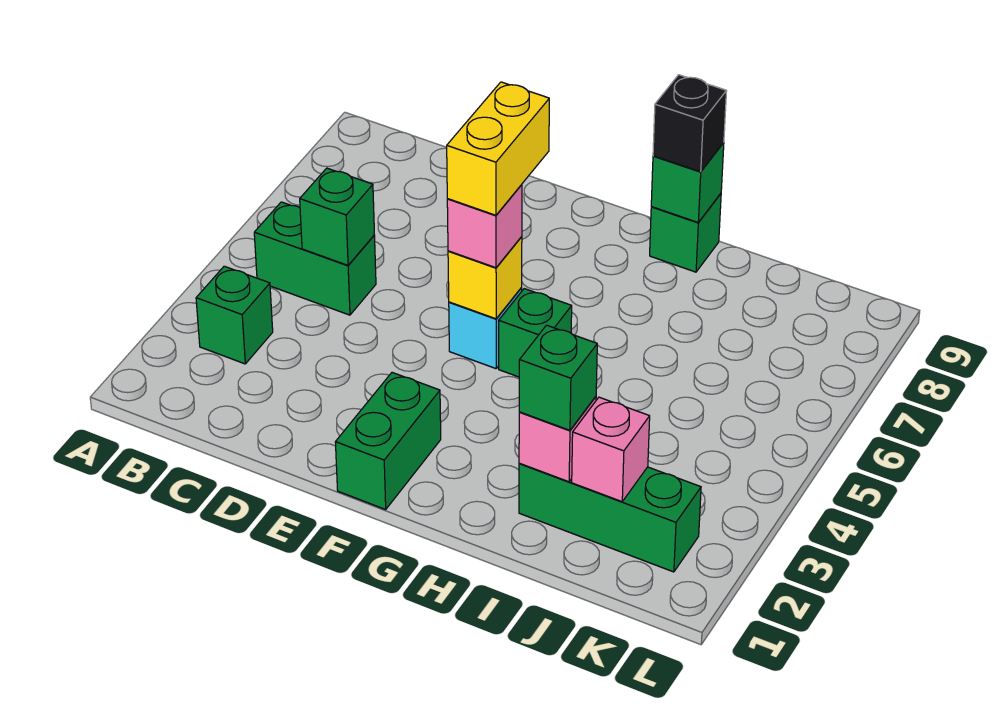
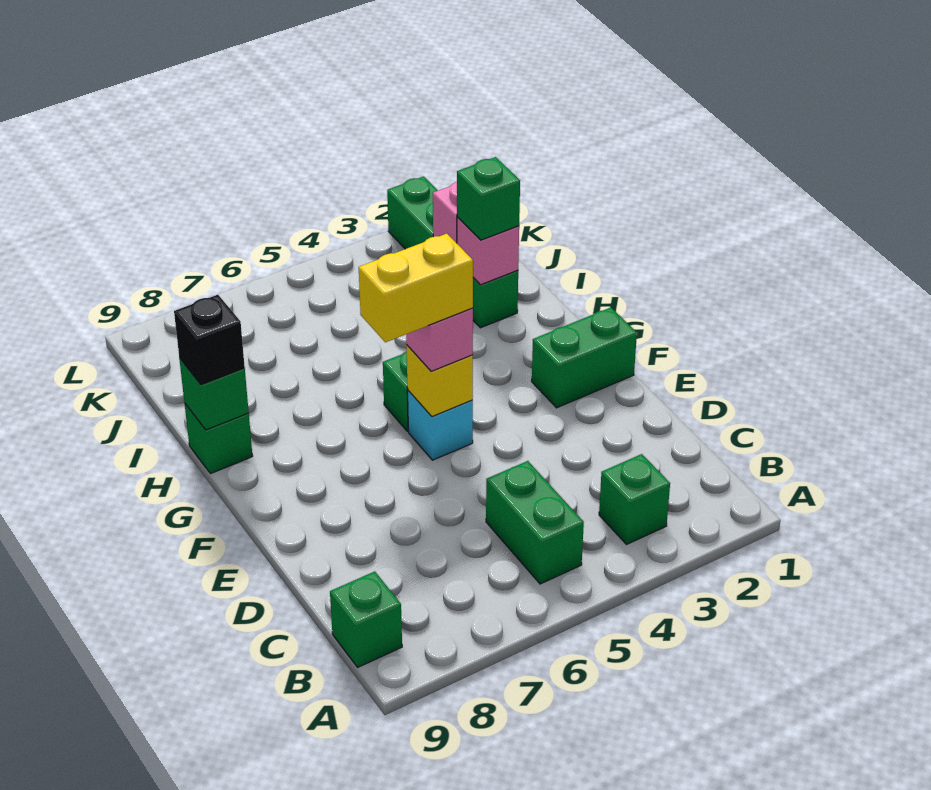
green brick C5 level 2 -> green brick B9 level 1
green brick I2:K2 level 1 -> green brick I2:L2 level 1

